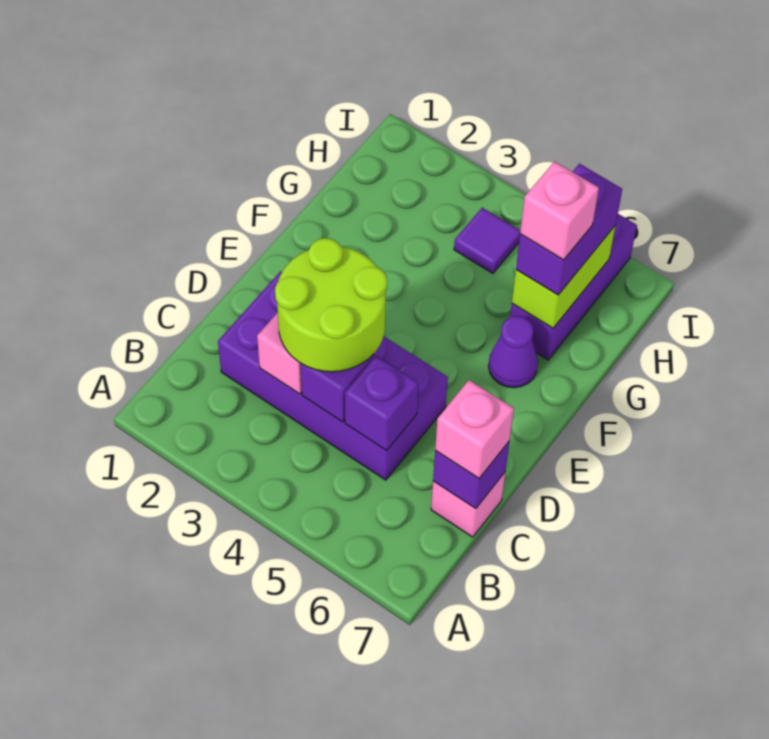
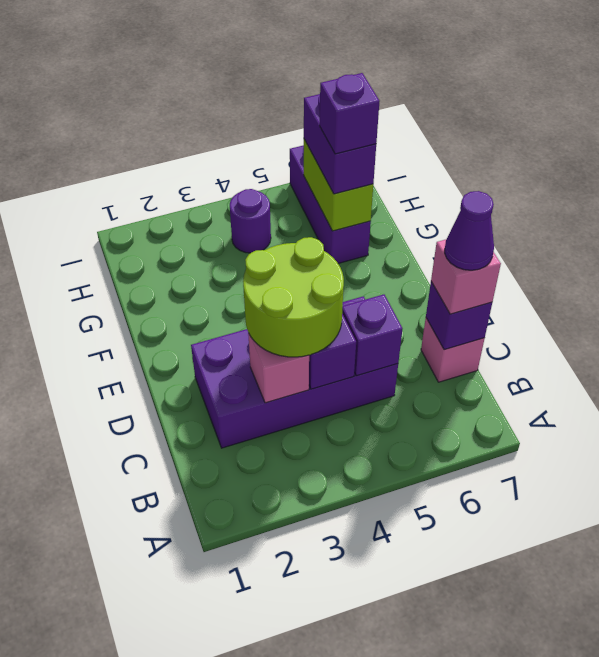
purple cone F6 level 1 -> purple cone C7 level 4
pink brick G6 level 4 -> purple brick G6 level 4
purple tile H4 level 1 -> purple round brick H4 level 1

